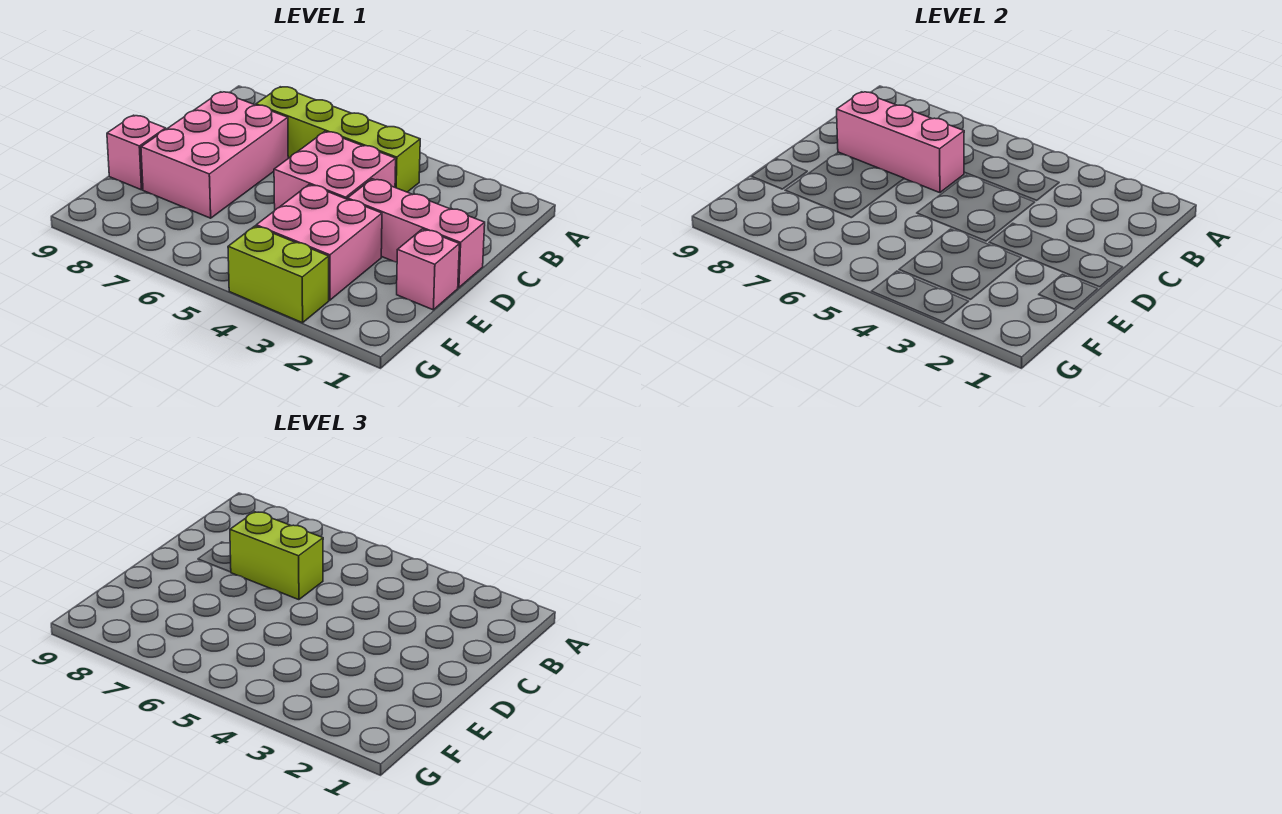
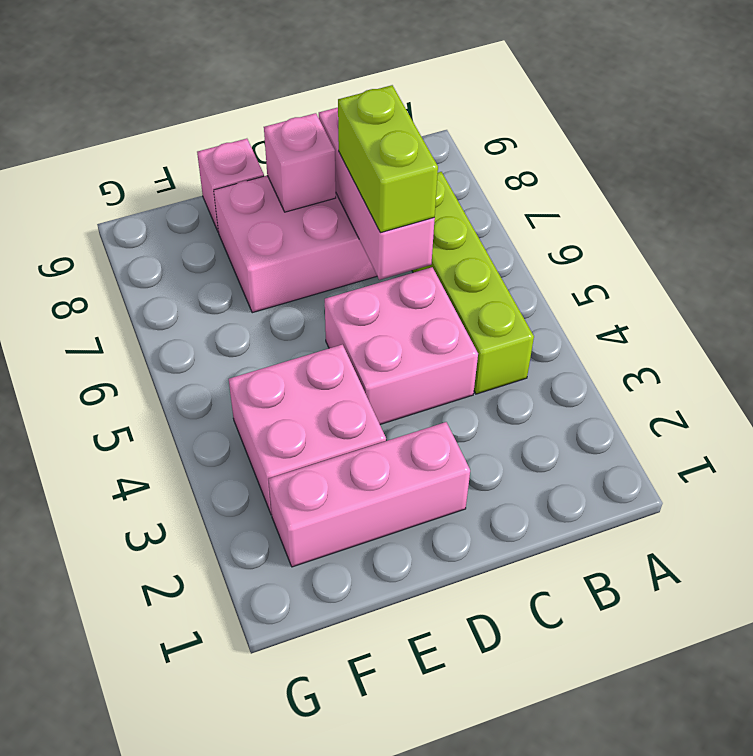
pink brick D1:D3 level 1 -> pink brick D2:F2 level 1
pink brick E1 level 1 -> pink brick D8 level 2
lime brick G3:G4 level 1 -> none

